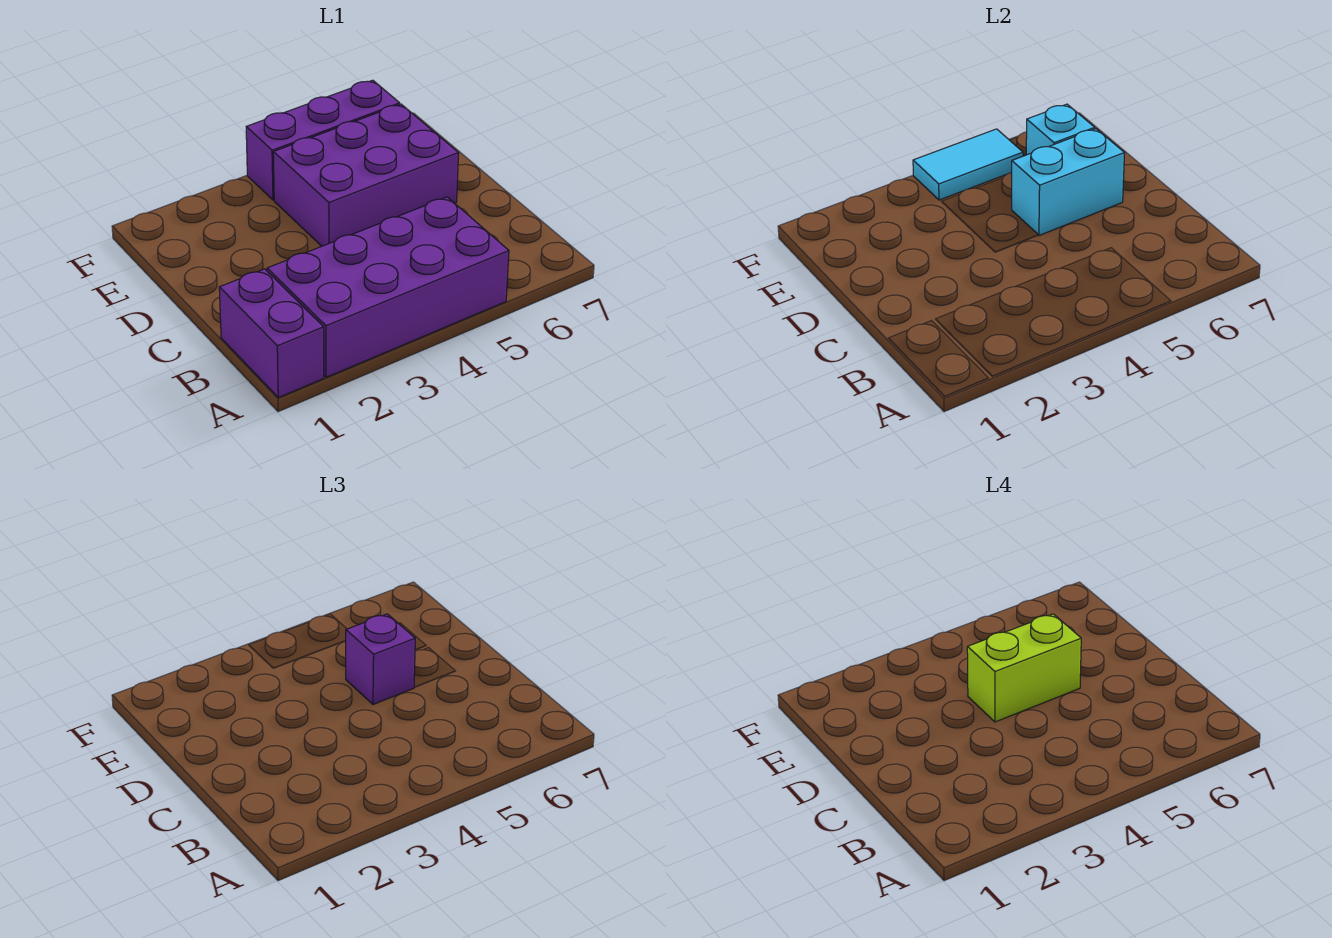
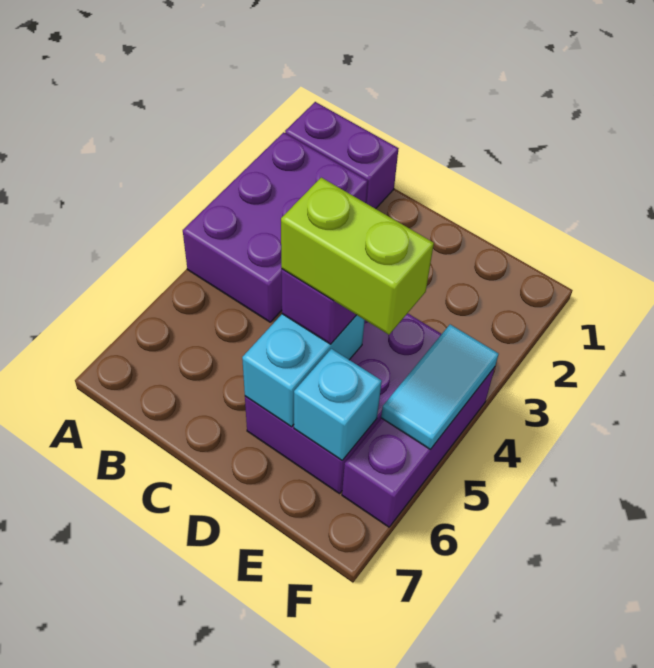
purple brick A2:B5 level 1 -> purple brick A2:B4 level 1
lime brick D4:D5 level 4 -> lime brick D5:E5 level 4

